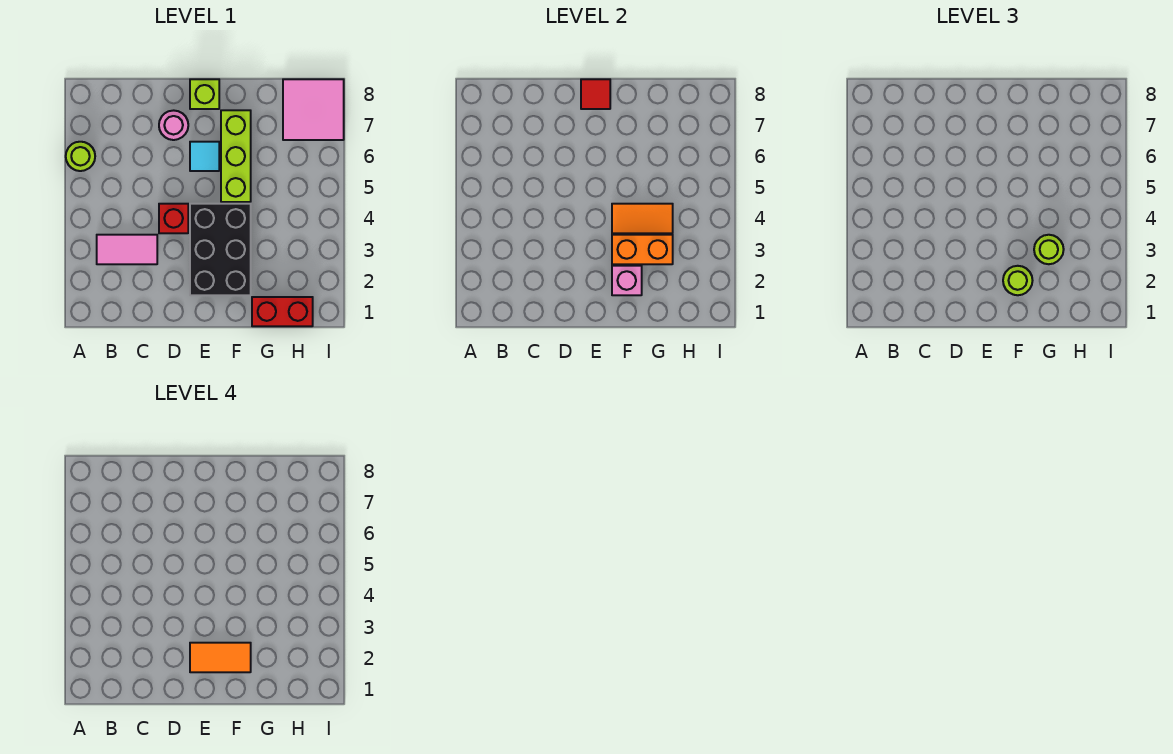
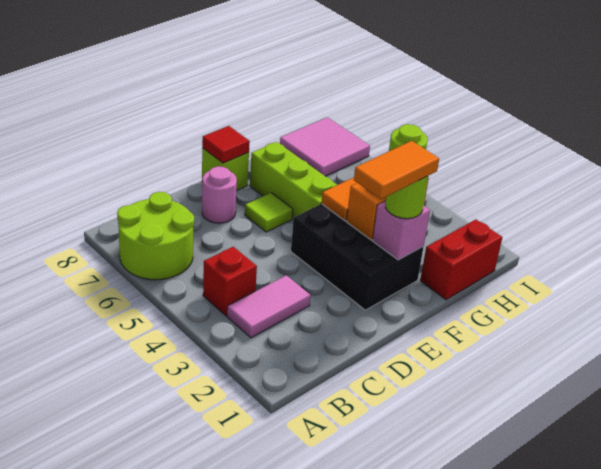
lime round brick A6 level 1 -> lime round brick A6:B7 level 1
red brick D4 level 1 -> red brick B4 level 1
cyan tile E6 level 1 -> lime tile E6 level 1

